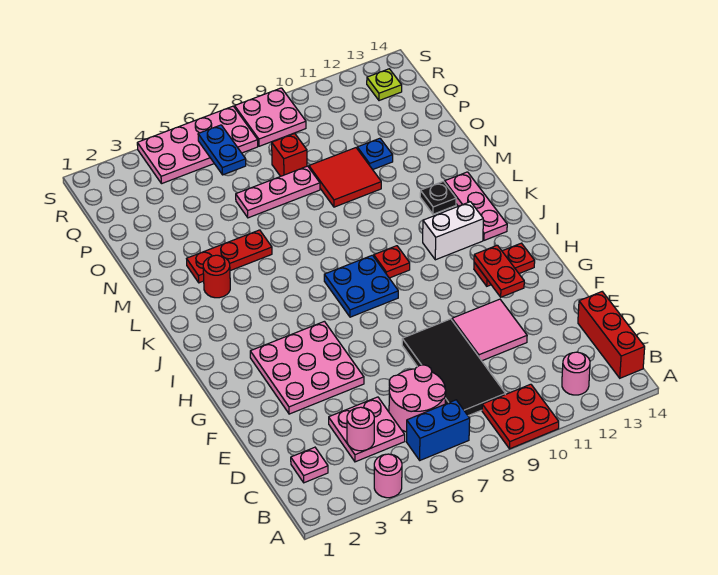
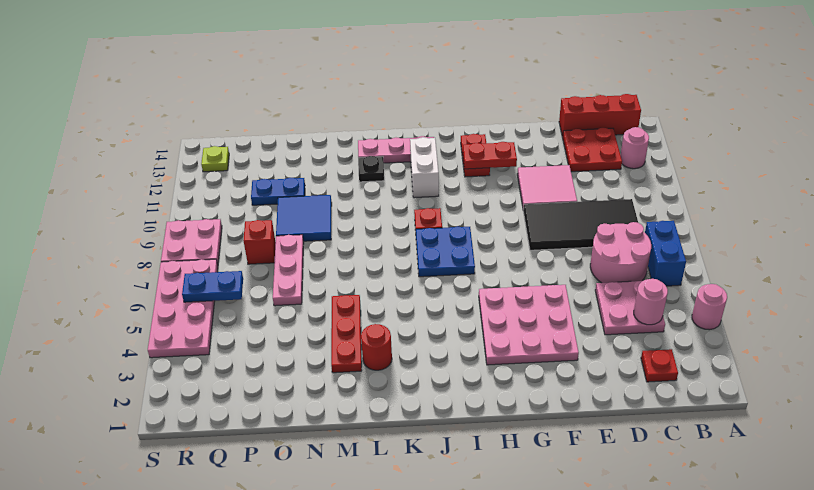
red plate A9:B10 level 1 -> red plate C12:D13 level 1
pink plate C2 level 1 -> red plate C2 level 1
red tile N9:O10 level 1 -> blue tile N9:O10 level 1
blue plate O11 level 1 -> blue plate O11:P11 level 1

